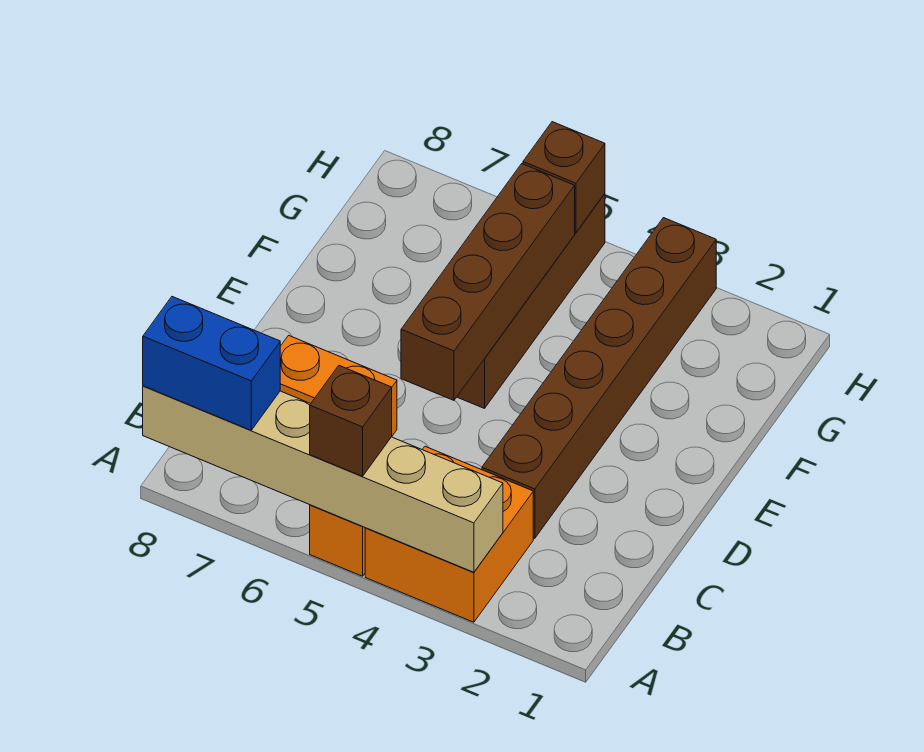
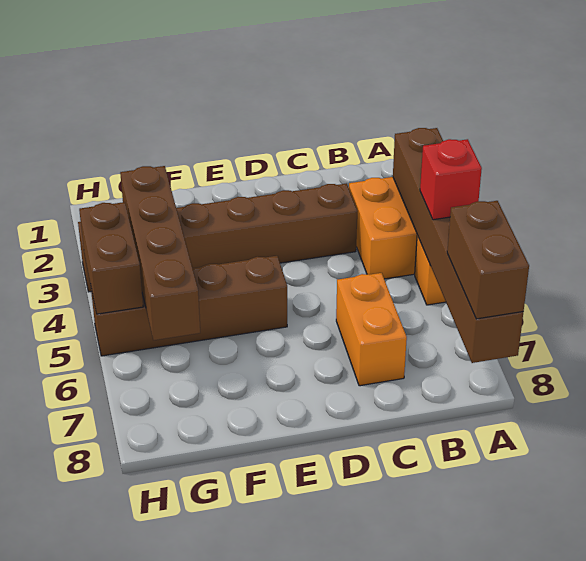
tan brick A3:A8 level 2 -> brown brick A3:A8 level 2
brown brick A5 level 3 -> red brick A5 level 3
blue brick A7:A8 level 3 -> brown brick A7:A8 level 3
brown brick D5:G5 level 2 -> brown brick G3:G6 level 2
brown brick H5 level 2 -> brown brick H4:H5 level 2

